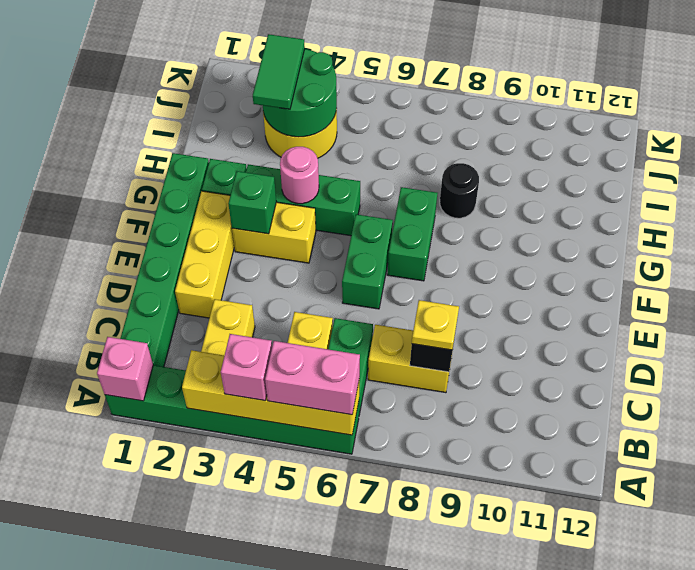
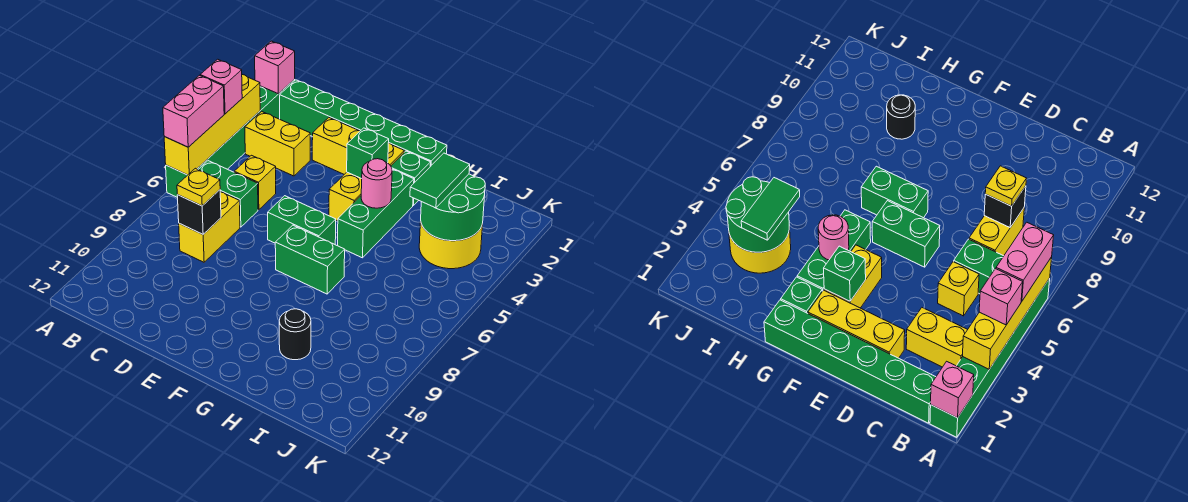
black round brick H8 level 1 -> black round brick H10 level 1
green tile I3:J3 level 3 -> green tile I3:I4 level 3

